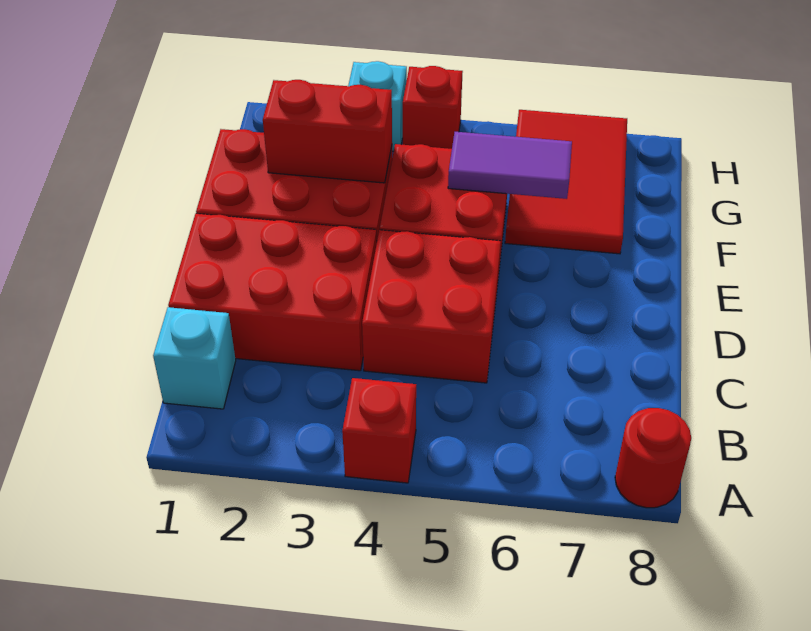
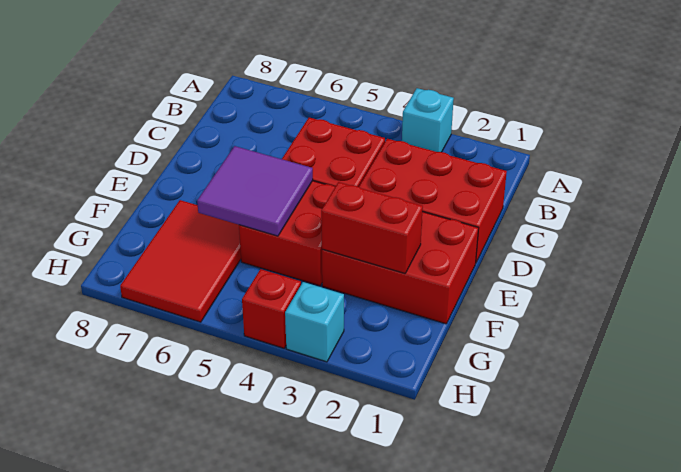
red brick A4 level 1 -> none
red round brick A8 level 1 -> none
cyan brick B1 level 1 -> cyan brick A3 level 1
purple tile F5:F6 level 2 -> purple tile E5:F6 level 2

